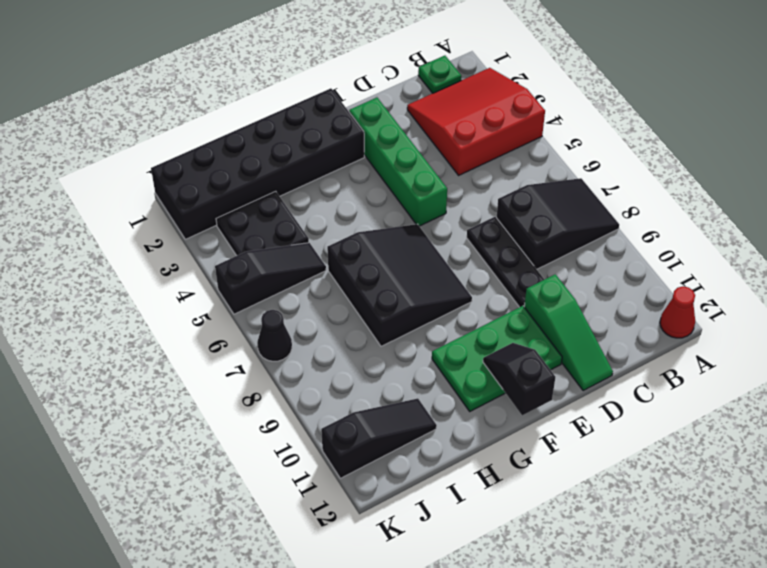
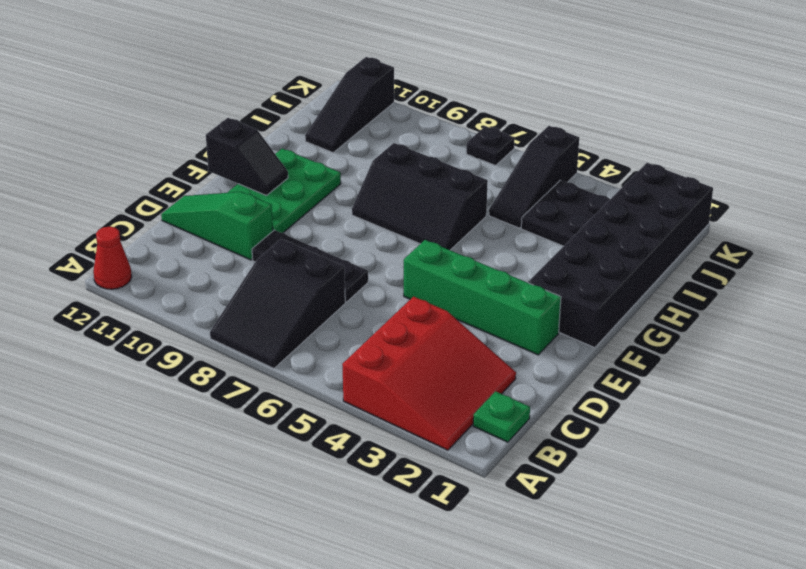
black slope F6:H8 level 1 top H -> black slope G6:H8 level 1 top H
black cone K7 level 1 -> black plate K7 level 1

